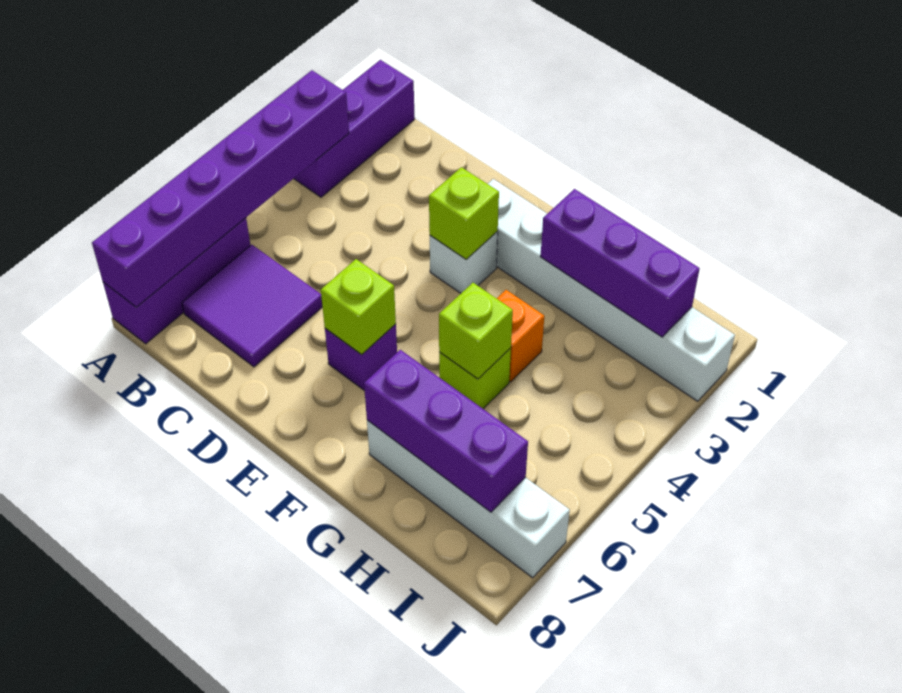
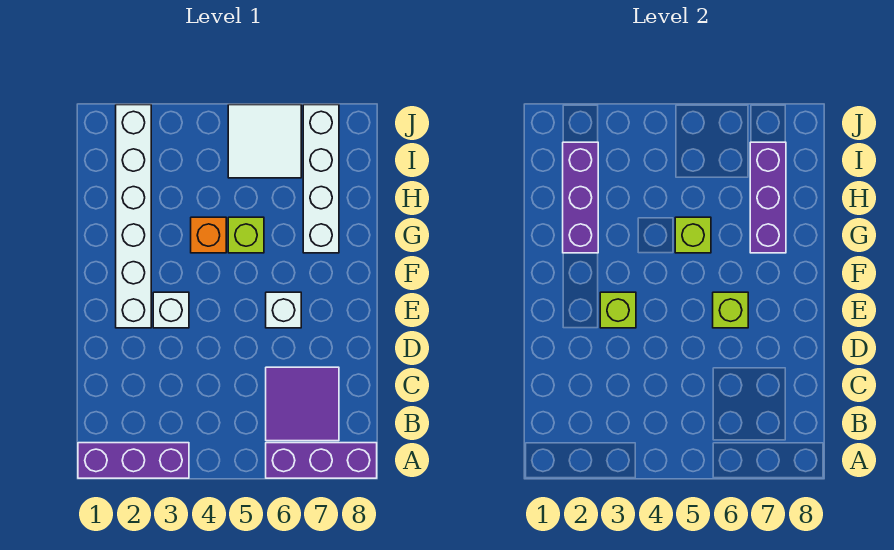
purple brick A3:A8 level 2 -> none
purple brick E6 level 1 -> white brick E6 level 1
none -> white tile I5:J6 level 1

